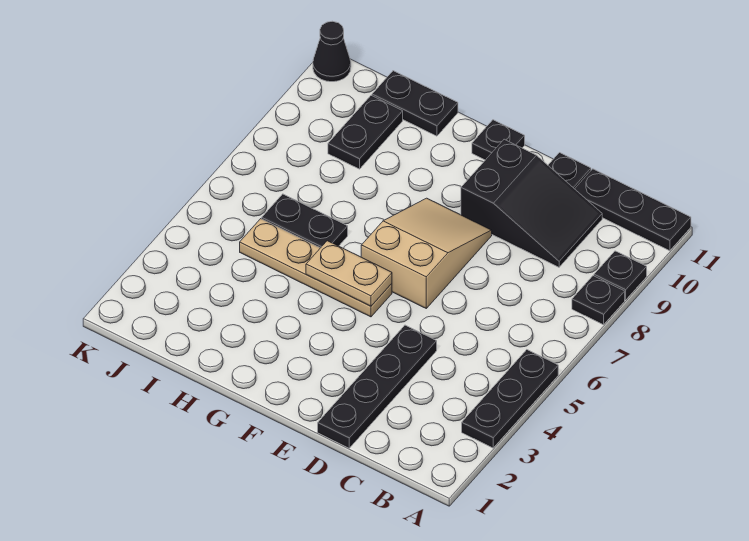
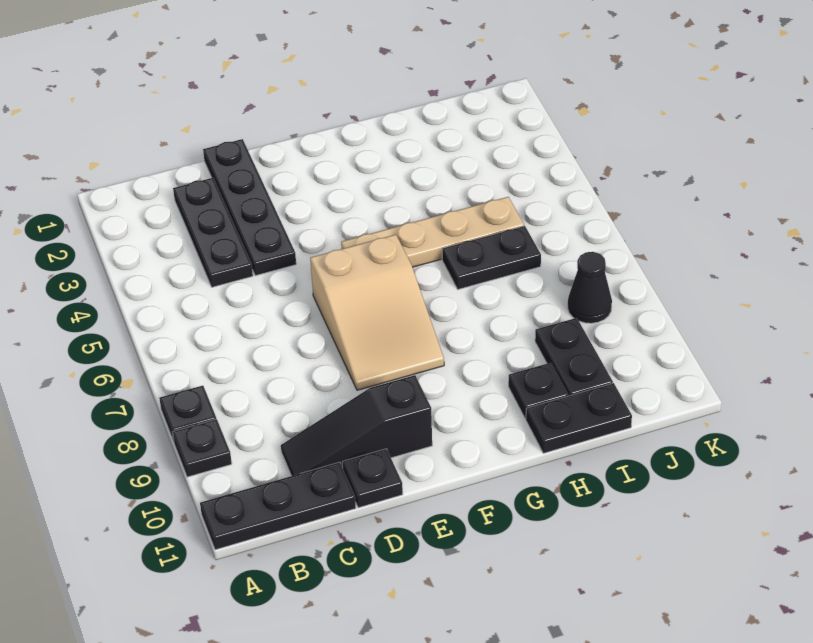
black plate A3:A5 level 1 -> black plate C2:C4 level 1
black slope C9:E10 level 1 top E -> black slope C10:E10 level 1 top E
tan plate F5:G5 level 2 -> none
black plate F11 level 1 -> black plate H10 level 1
black cone K11 level 1 -> black cone J8 level 1

